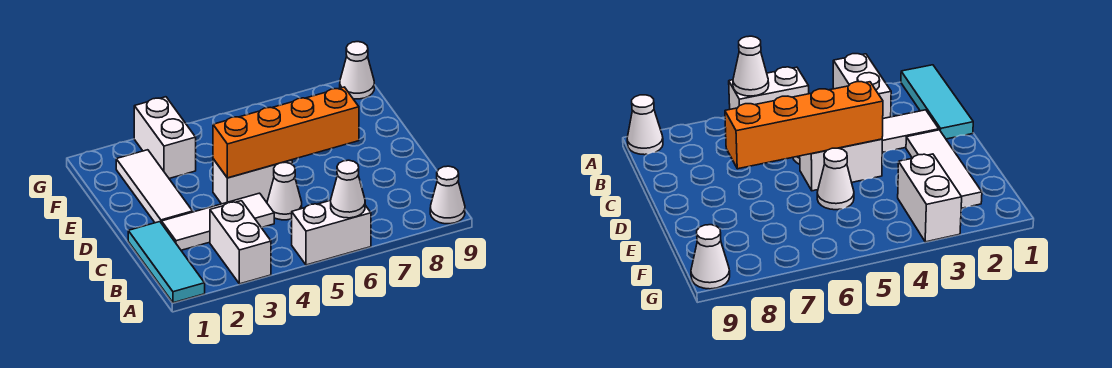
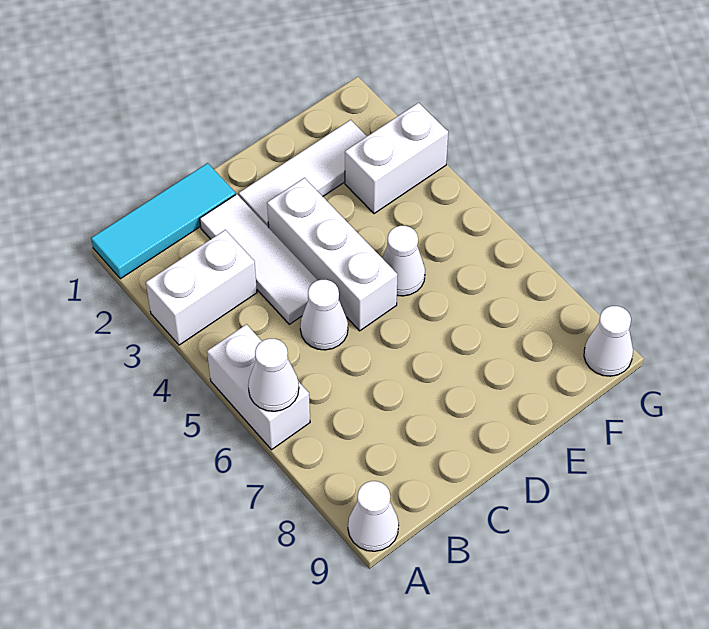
white brick D4:D5 level 1 -> white brick D3:D5 level 1
orange brick D4:D7 level 2 -> none

